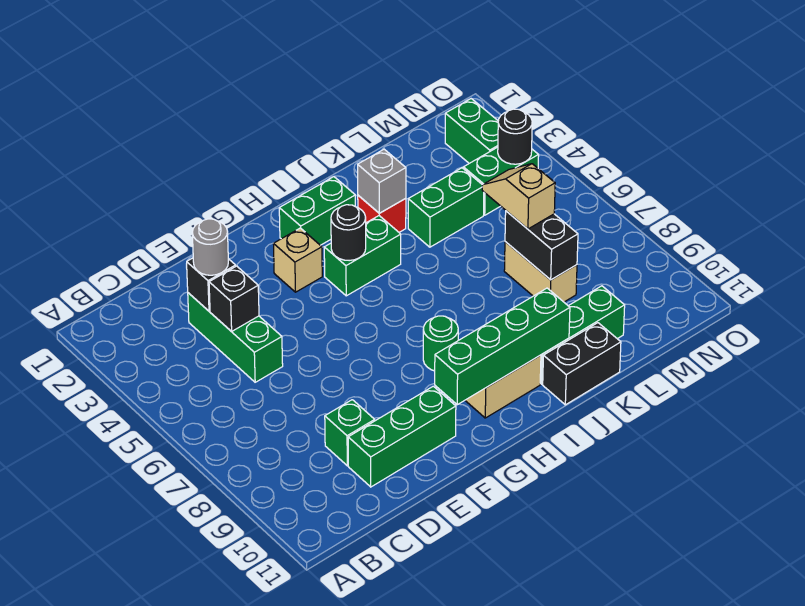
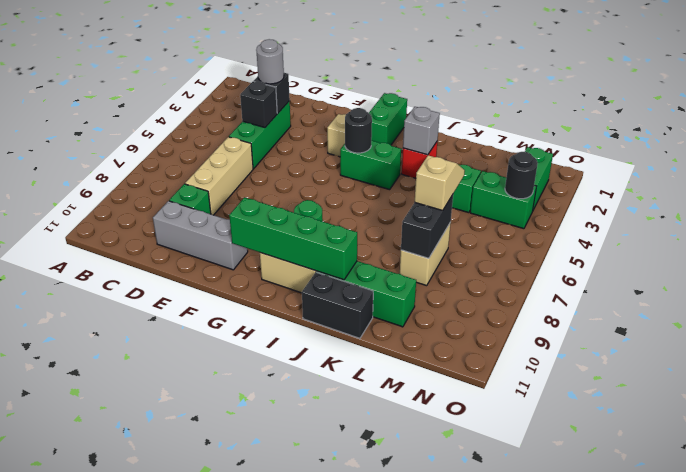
none -> tan brick D6:D8 level 1
green brick D10:F10 level 1 -> grey brick D10:F10 level 1
green brick H2:I2 level 1 -> green brick H1:H2 level 1

